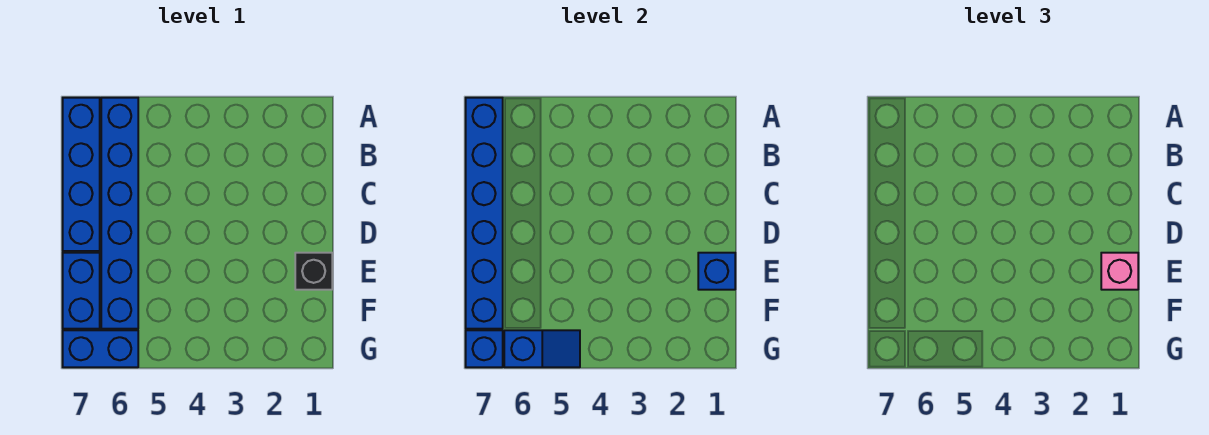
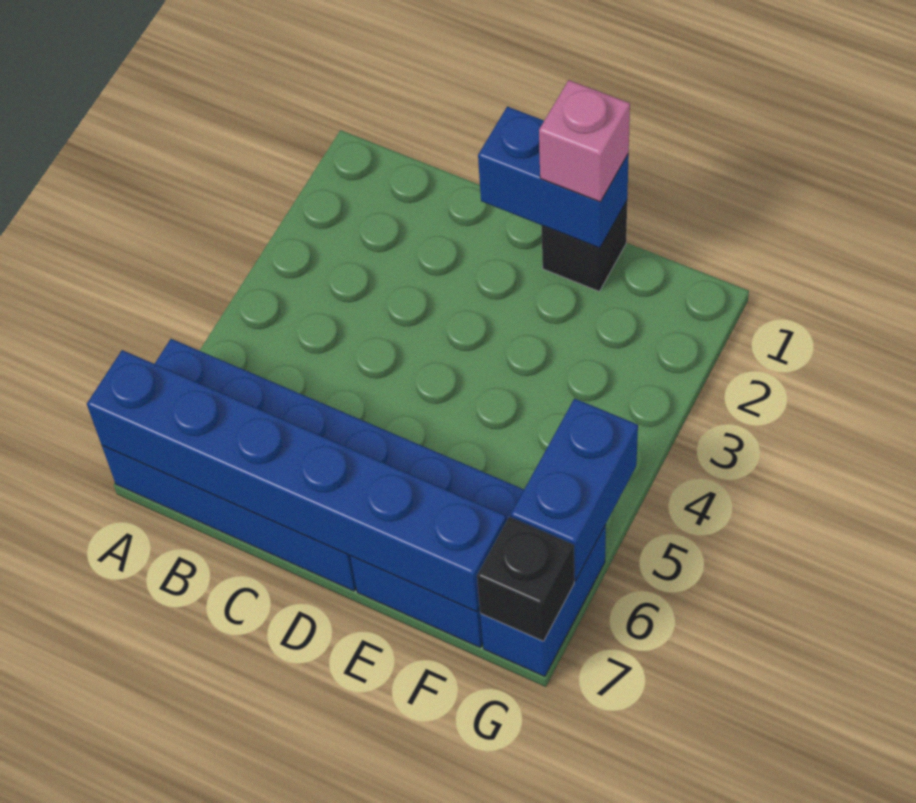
blue brick E1 level 2 -> blue brick D1:E1 level 2
blue slope G5:G6 level 2 top 6 -> blue brick G5:G6 level 2
blue brick G7 level 2 -> black brick G7 level 2

